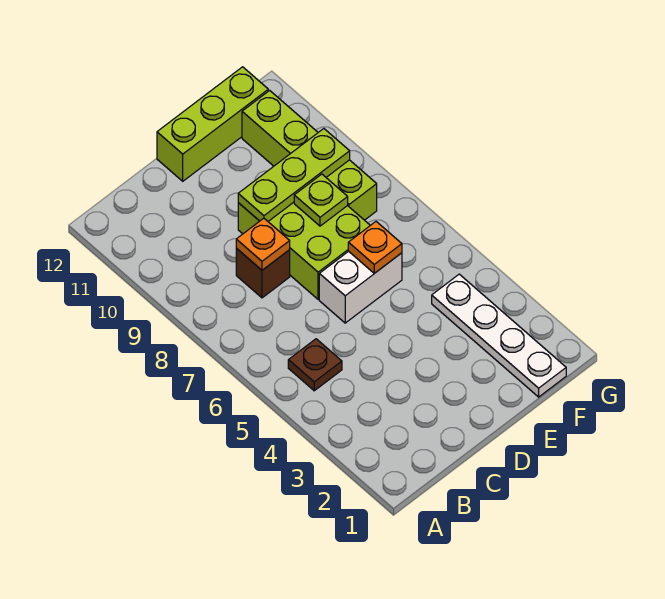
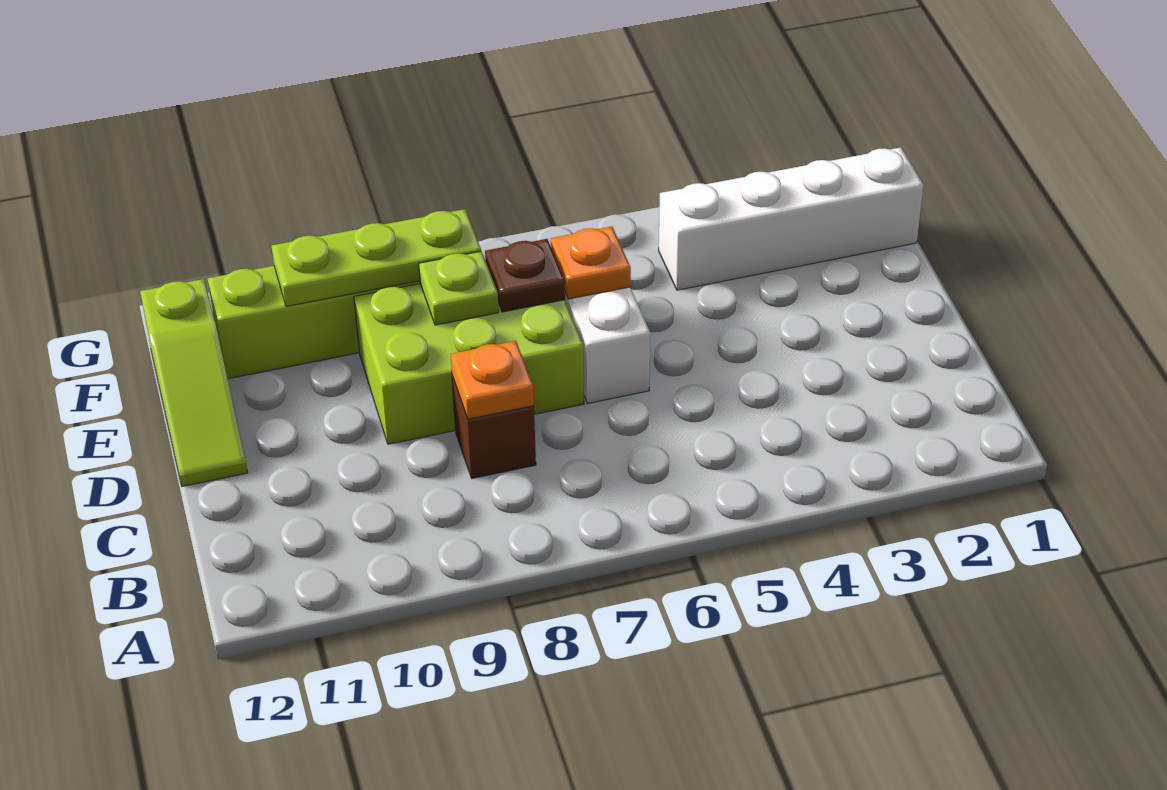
brown plate B5 level 1 -> brown plate E7 level 2
lime plate D9:F9 level 2 -> lime plate F8:F10 level 2
lime brick D12:F12 level 1 -> lime slope D12:F12 level 1 top F
white plate F1:F4 level 1 -> white brick F1:F4 level 1

